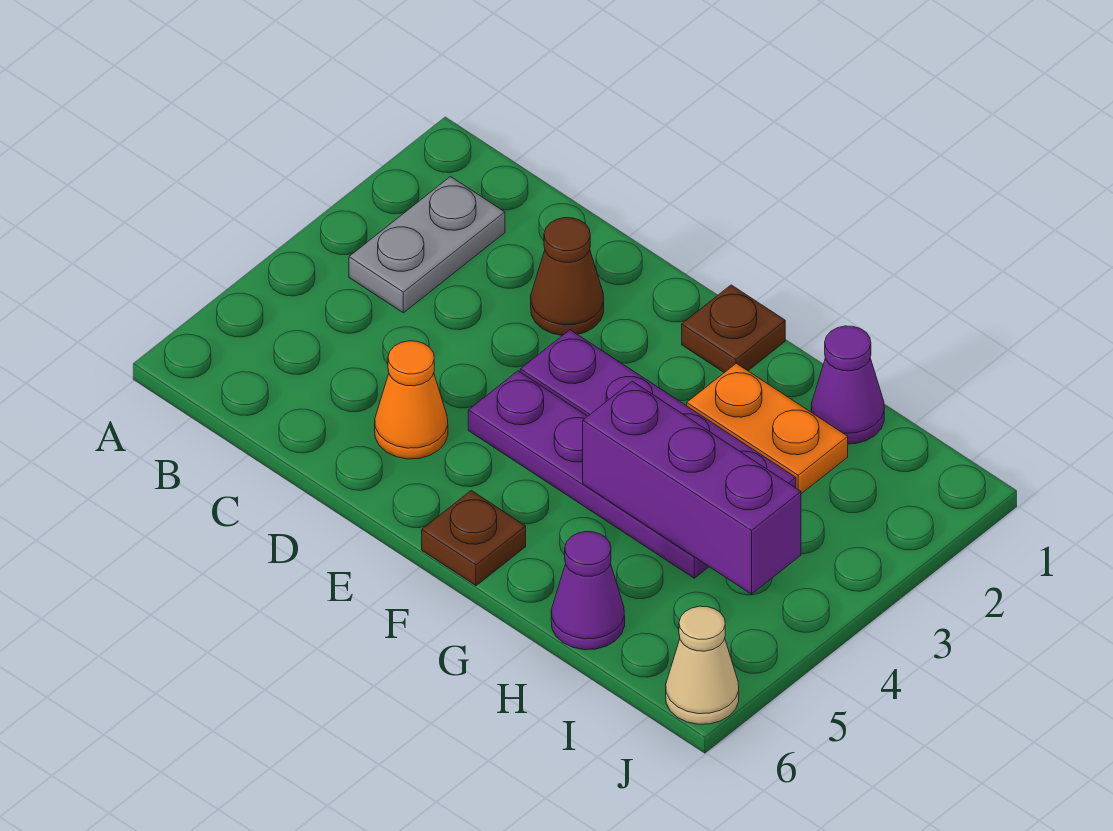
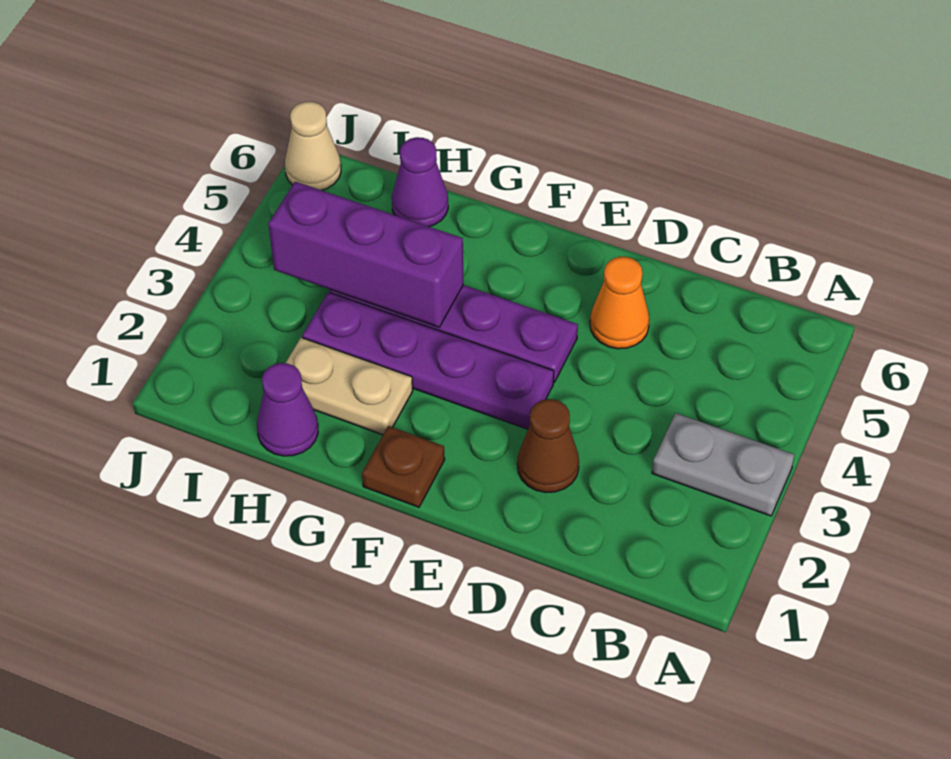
grey plate B2:B3 level 1 -> grey plate A3:B3 level 1
brown plate F6 level 1 -> none
orange plate G2:H2 level 1 -> tan plate G2:H2 level 1

